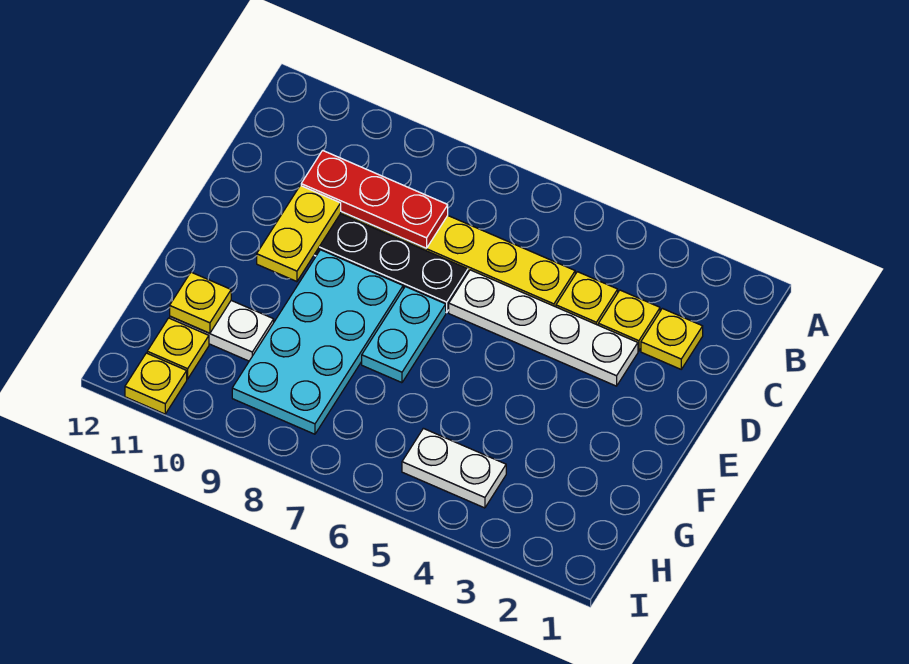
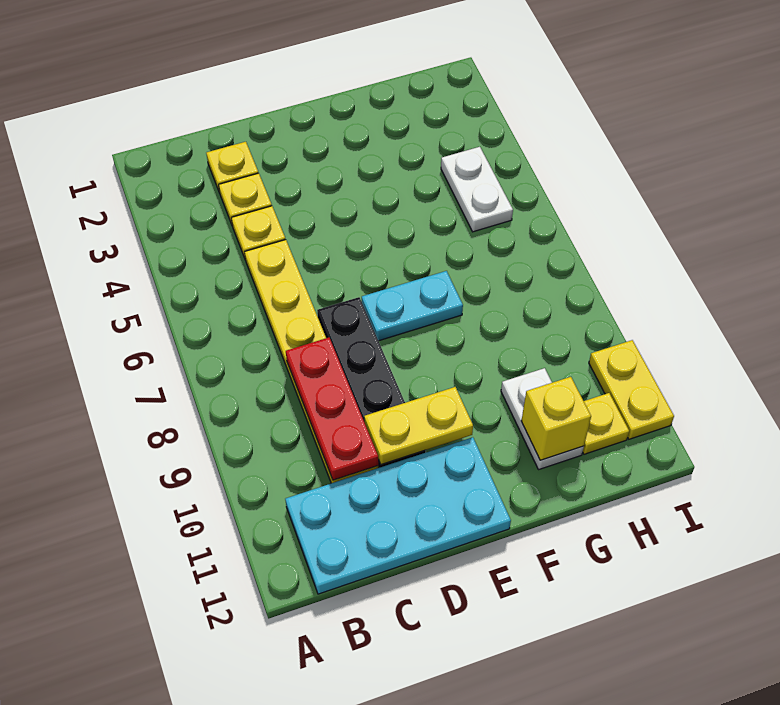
white plate D3:D6 level 1 -> none
cyan plate E8:H9 level 1 -> cyan plate B11:E12 level 1
yellow plate G11 level 2 -> yellow brick G11 level 2
yellow plate I11 level 1 -> yellow plate I10:I11 level 1

